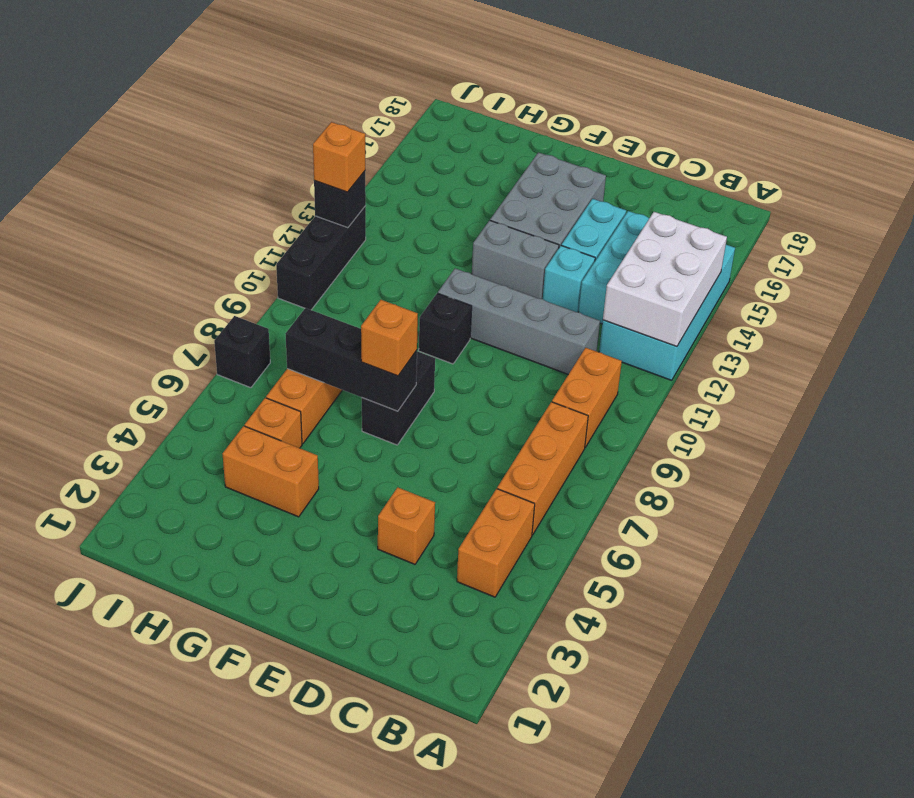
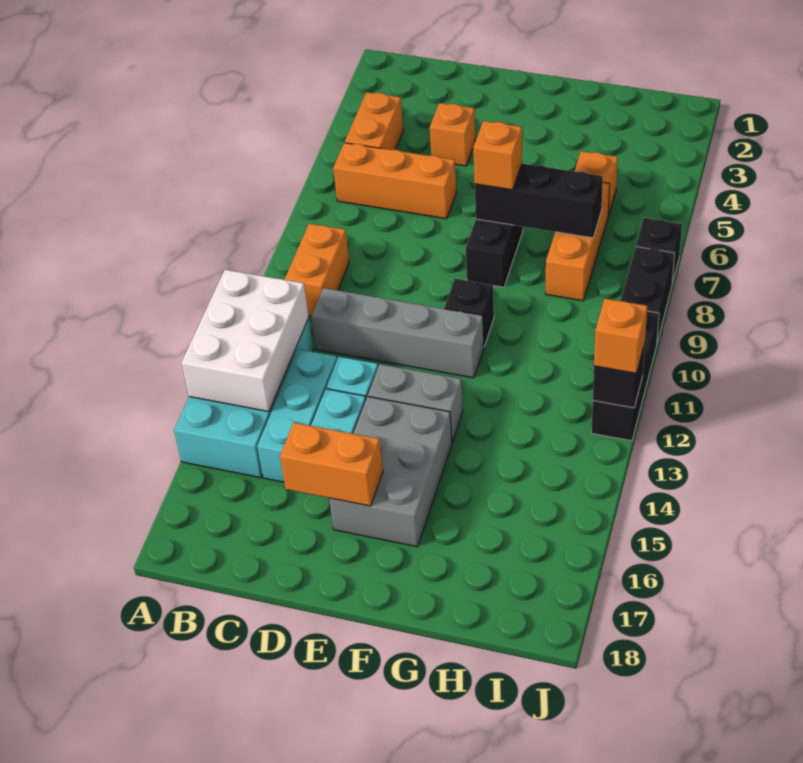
orange brick B6:B8 level 1 -> orange brick B6:D6 level 1
orange brick G4:H4 level 1 -> orange brick D16:E16 level 2
none -> black brick J8:J9 level 1

